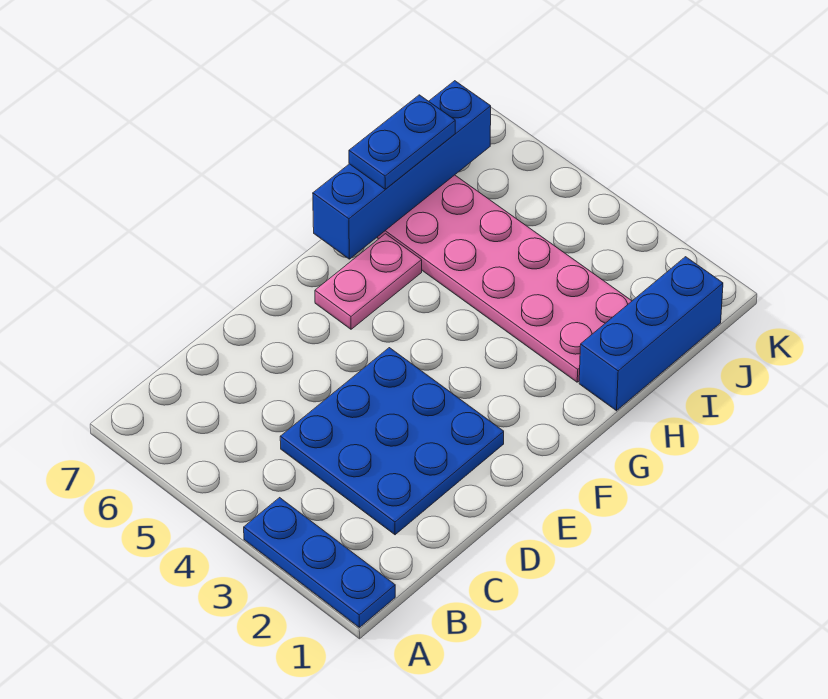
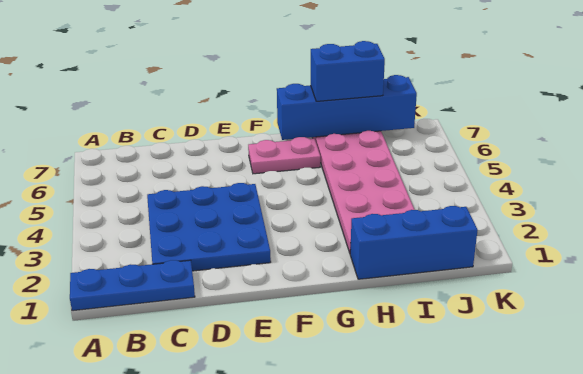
blue plate A1:A3 level 1 -> blue plate A1:C1 level 1
blue plate H7:I7 level 3 -> blue brick H7:I7 level 3

